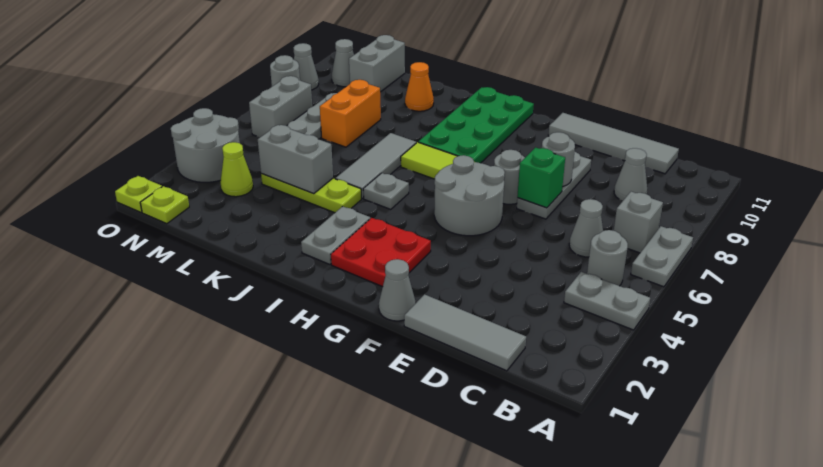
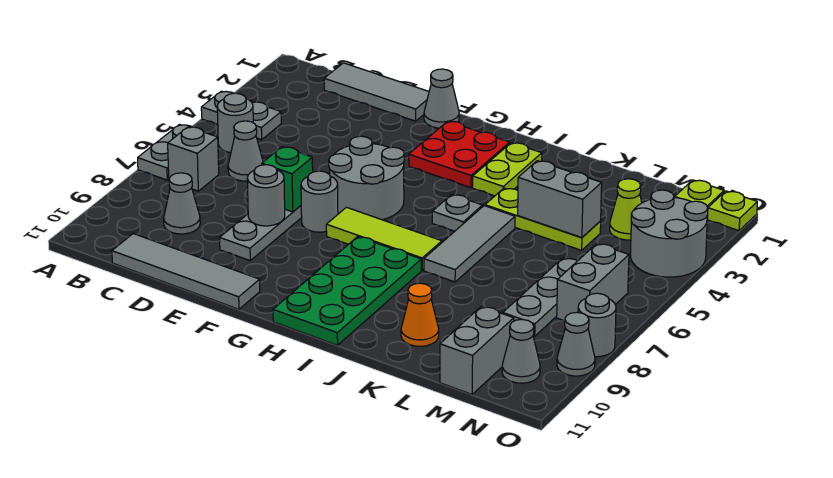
grey plate I2:I3 level 1 -> lime plate I2:I3 level 1
orange brick L7:L8 level 1 -> none

